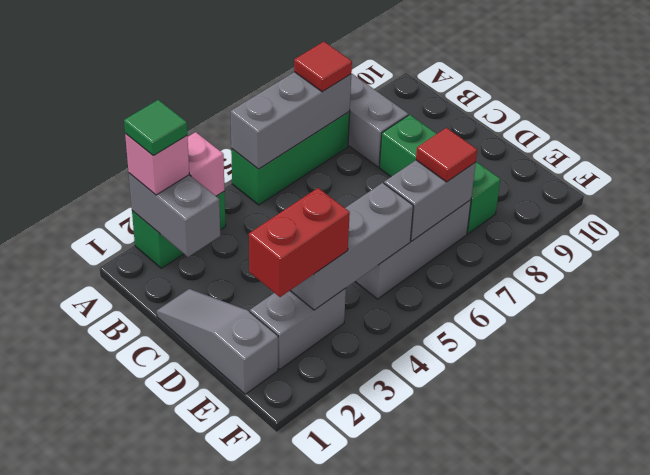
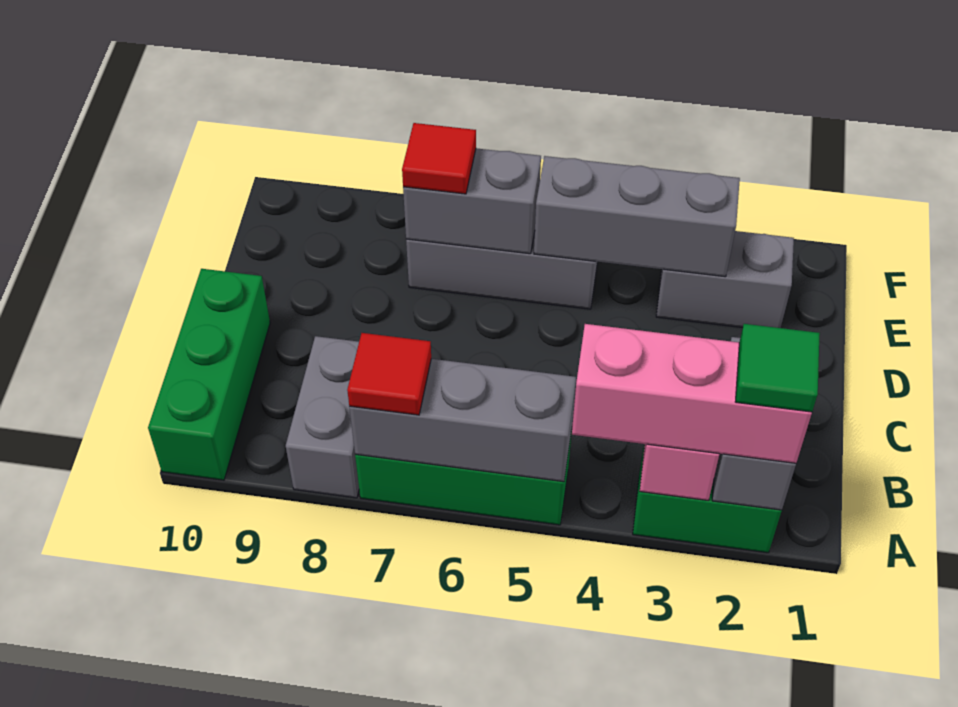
pink brick A2 level 3 -> pink brick A2:A4 level 3
grey slope C1:E1 level 1 top E -> none
green brick C8:E8 level 1 -> green brick A10:C10 level 1
red brick E2:E3 level 3 -> none

